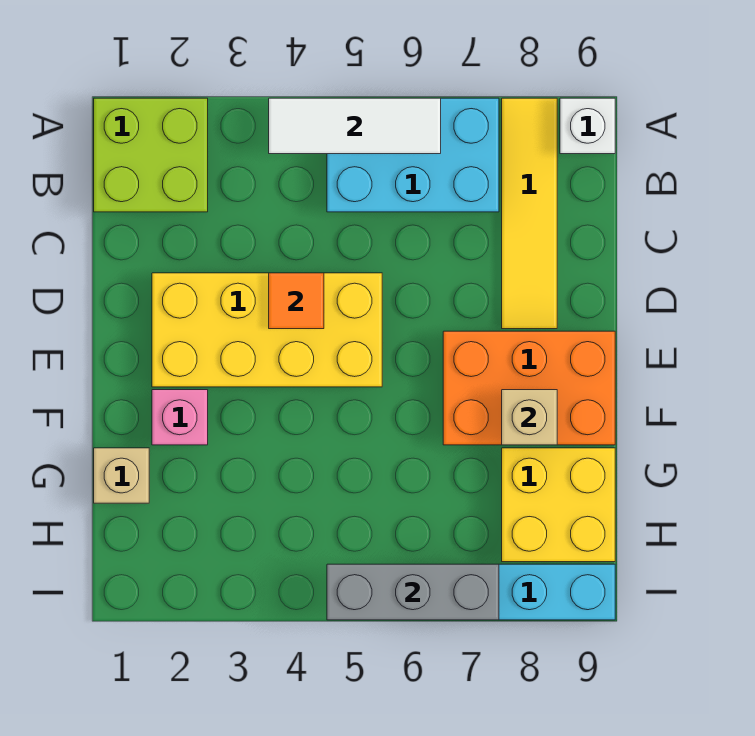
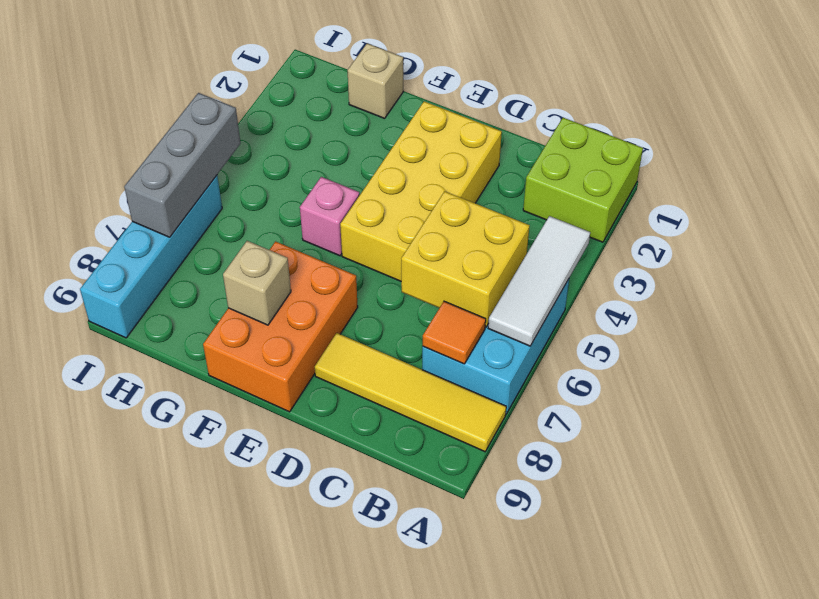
white brick A9 level 1 -> none
orange tile D4 level 2 -> orange tile B7 level 2
pink brick F2 level 1 -> pink brick F5 level 1
yellow brick G8:H9 level 1 -> yellow brick B5:C6 level 2

